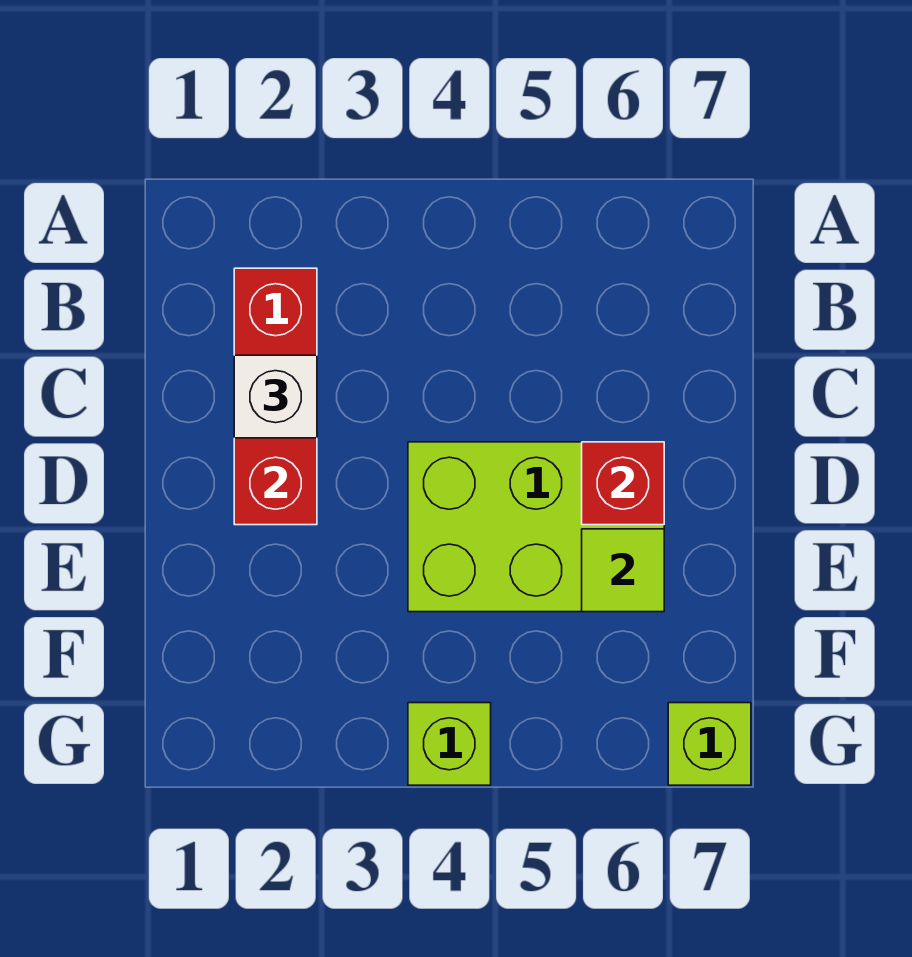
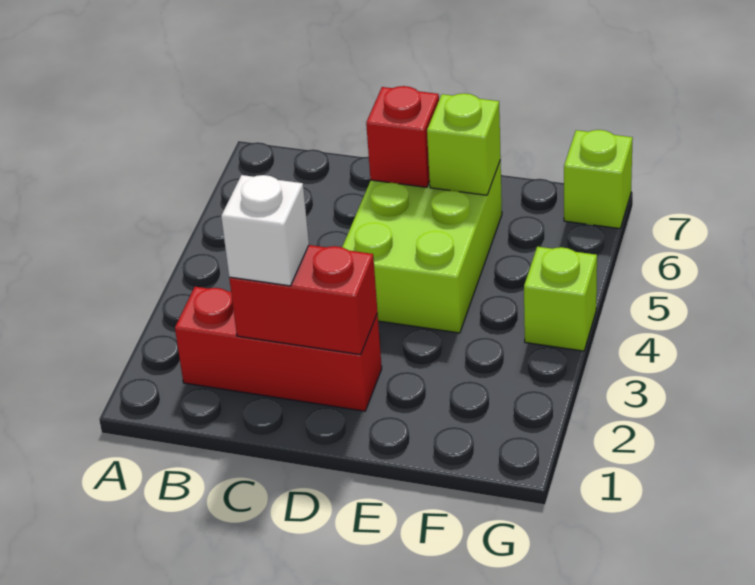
lime tile E6 level 2 -> lime brick E6 level 2

